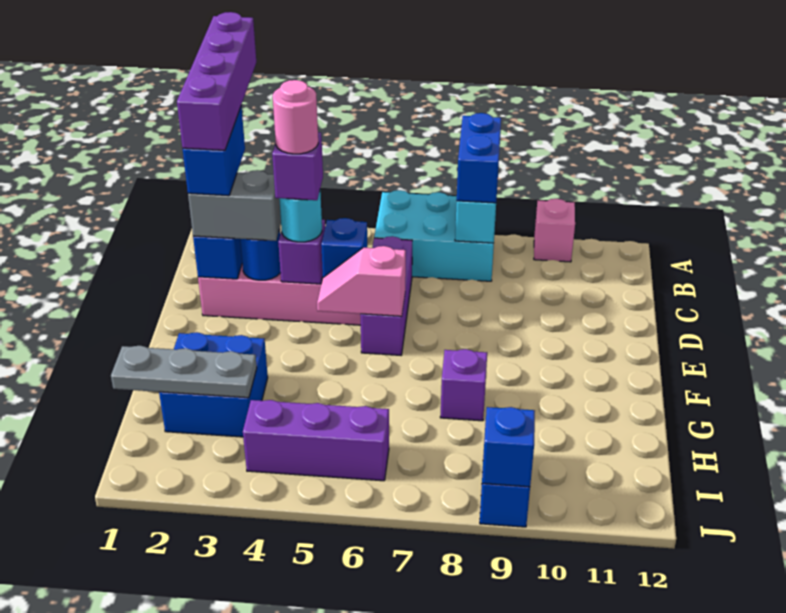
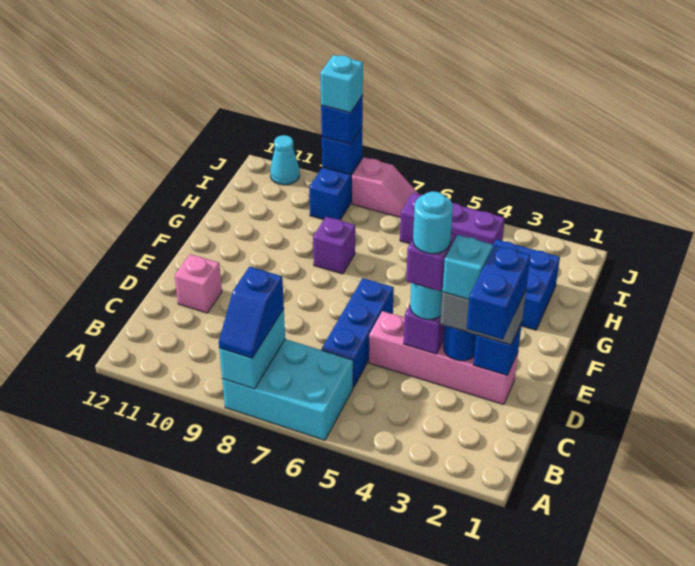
purple brick A2:D2 level 5 -> none
blue brick A8:B8 level 3 -> blue slope A8:B8 level 3 top B
pink brick A10 level 1 -> pink brick D11 level 1
purple brick C6:E6 level 1 -> blue brick C6:E6 level 1
none -> cyan brick D3 level 4
pink round brick D4 level 5 -> cyan round brick D4 level 5
blue brick D5 level 2 -> blue brick J9 level 3
pink slope E5:E6 level 2 top 6 -> pink slope J7:J8 level 1 top 8
grey plate H1:H3 level 2 -> none
none -> cyan brick J9 level 4
none -> cyan cone J11 level 1

